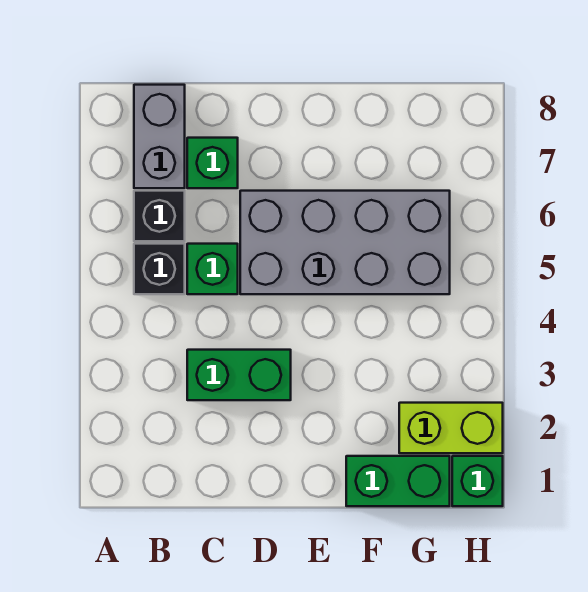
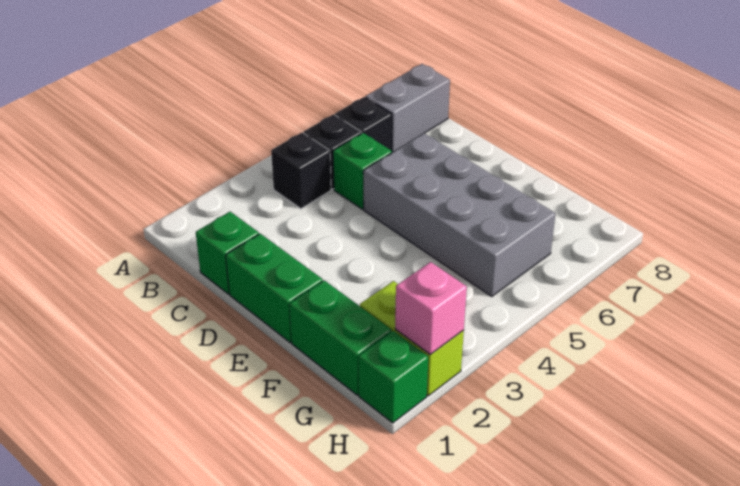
none -> black brick B4 level 1
green brick C3:D3 level 1 -> green brick D1:E1 level 1
green brick C7 level 1 -> green brick C1 level 1
none -> pink brick H2 level 2

